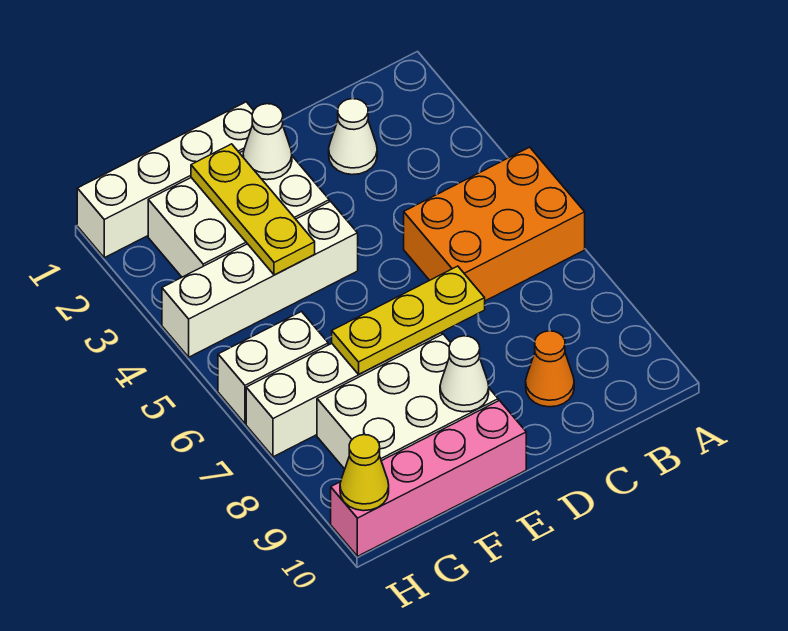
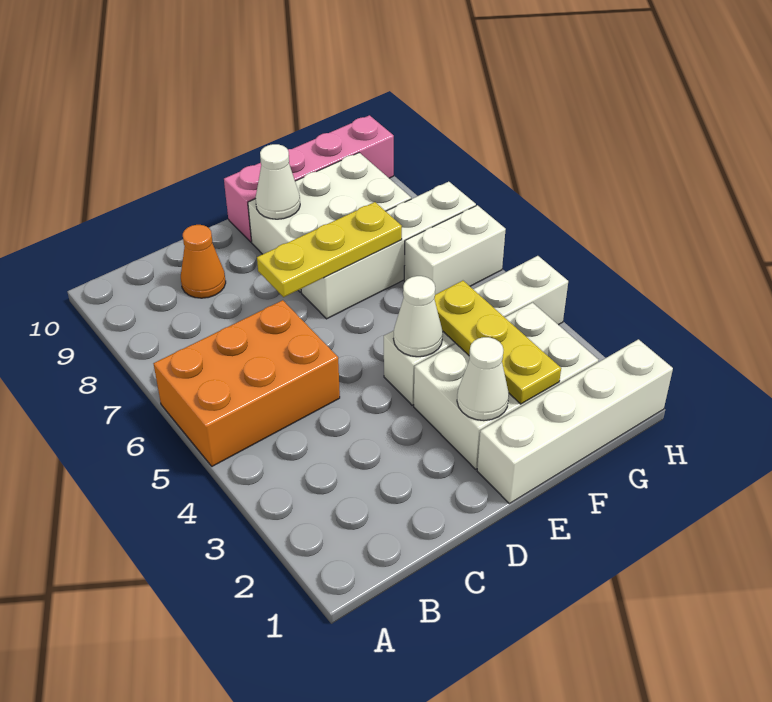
white cone C2 level 1 -> white cone E4 level 2
yellow cone H10 level 2 -> none

